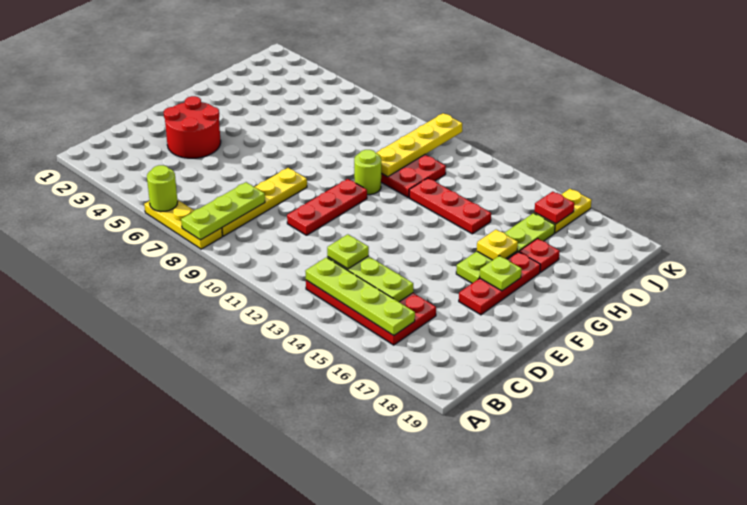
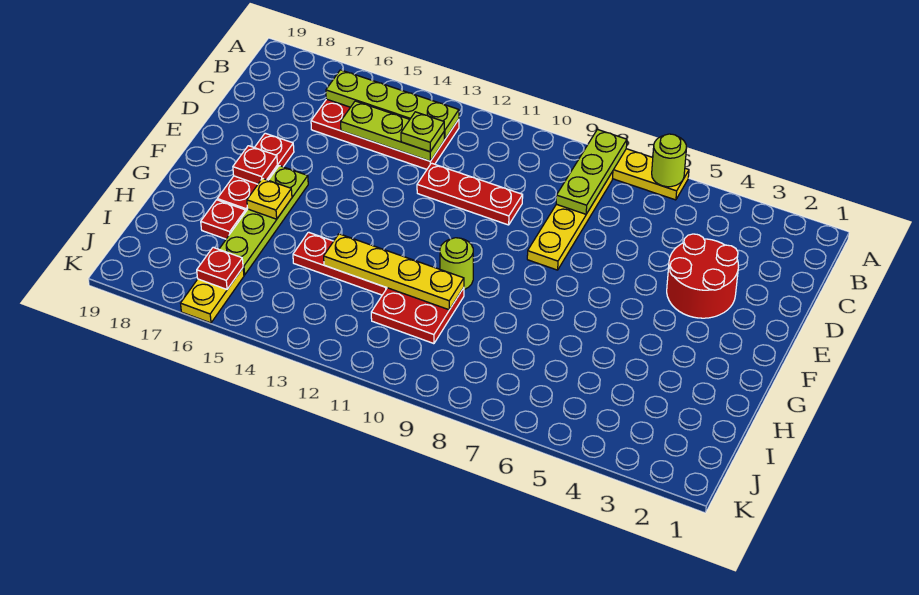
red plate D10:F10 level 1 -> red plate D10:D12 level 1
lime plate F17 level 2 -> red plate F17 level 2
yellow plate H10:K10 level 2 -> yellow plate H10:H13 level 2

